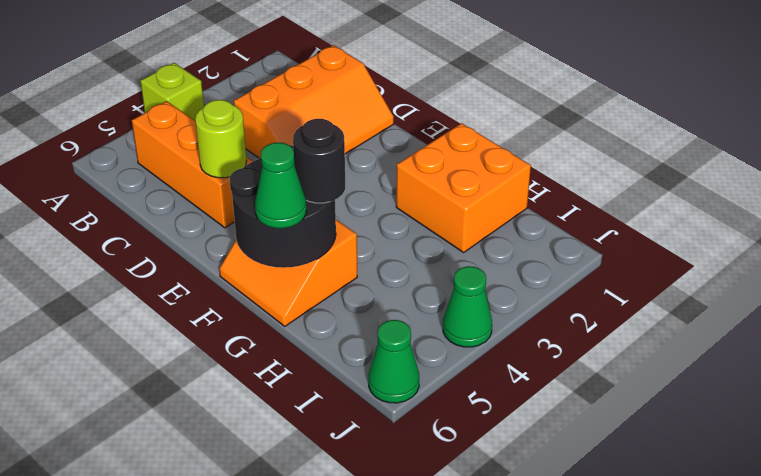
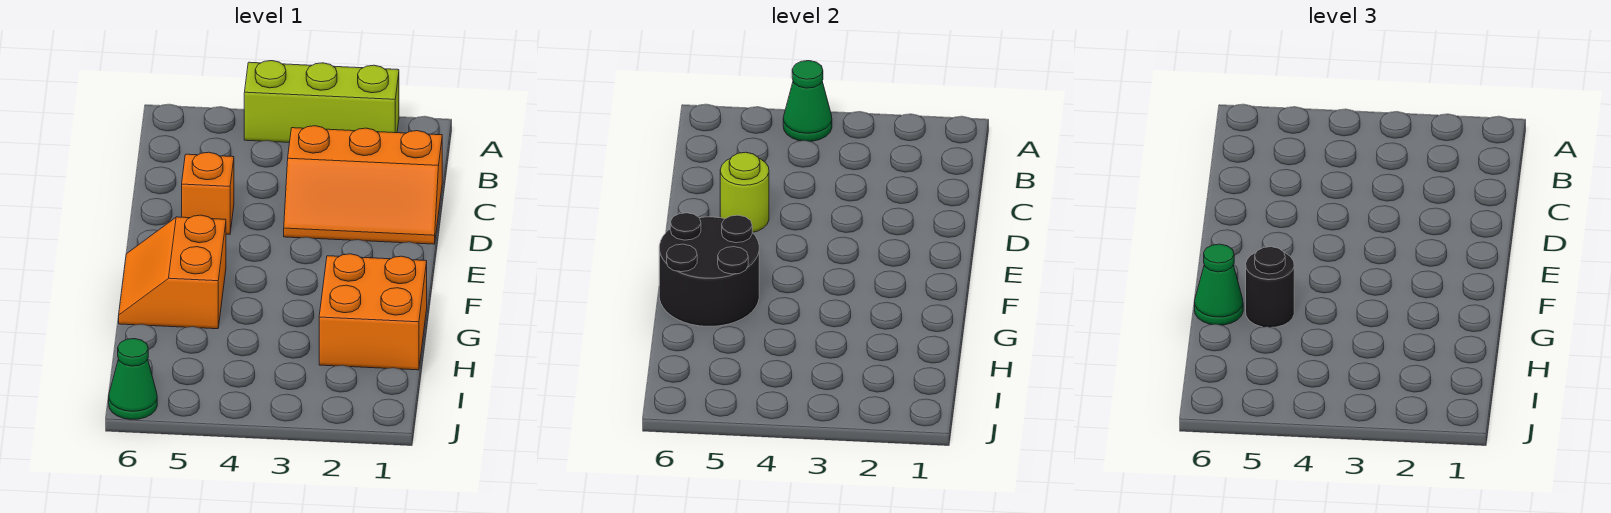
lime brick A4 level 1 -> lime brick A2:A4 level 1
orange brick B5:D5 level 1 -> orange brick D5 level 1
green cone J4 level 1 -> green cone A4 level 2

